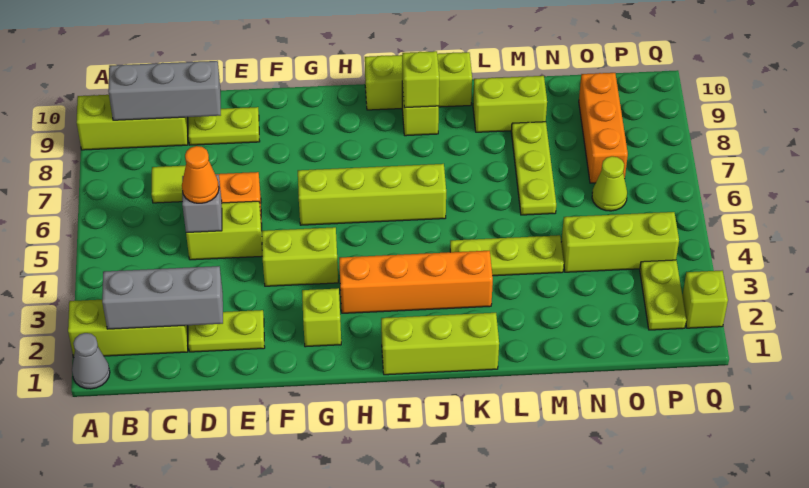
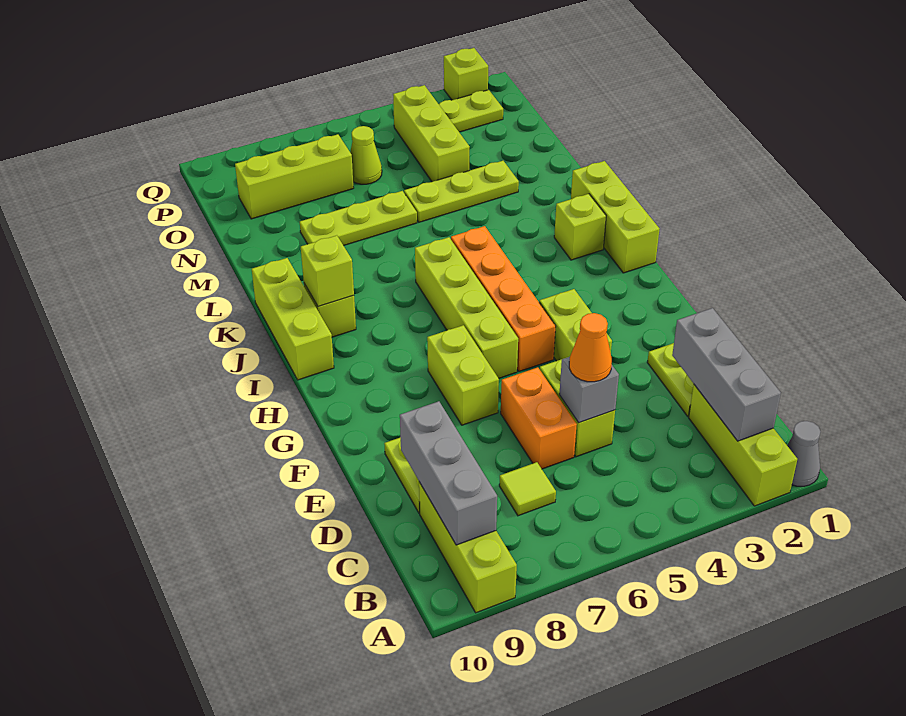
lime brick G2 level 1 -> lime brick J2 level 1
orange brick H3:K3 level 1 -> orange brick G5:J5 level 1
lime plate K4:M4 level 1 -> lime plate M3:M5 level 1
lime brick L9:M9 level 1 -> lime brick F7:G7 level 1
orange brick O7:O9 level 1 -> lime brick O7:O9 level 1

